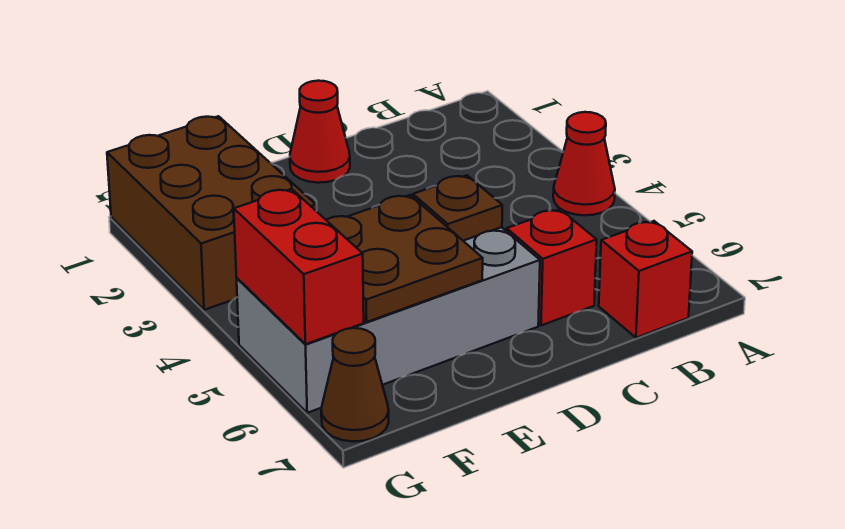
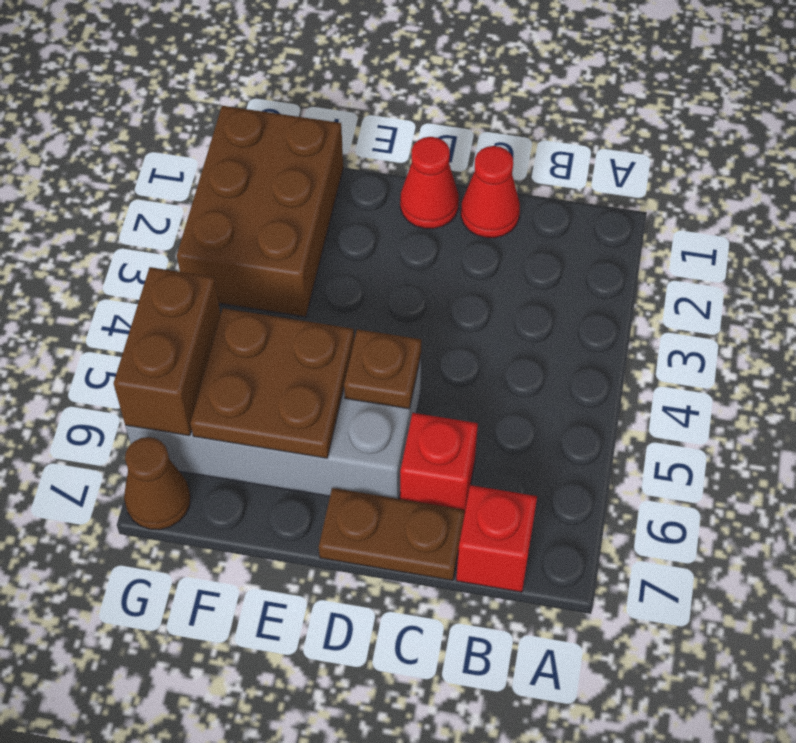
red cone A4 level 1 -> red cone C1 level 1
none -> brown plate C7:D7 level 1
red brick G5:G6 level 2 -> brown brick G5:G6 level 2

